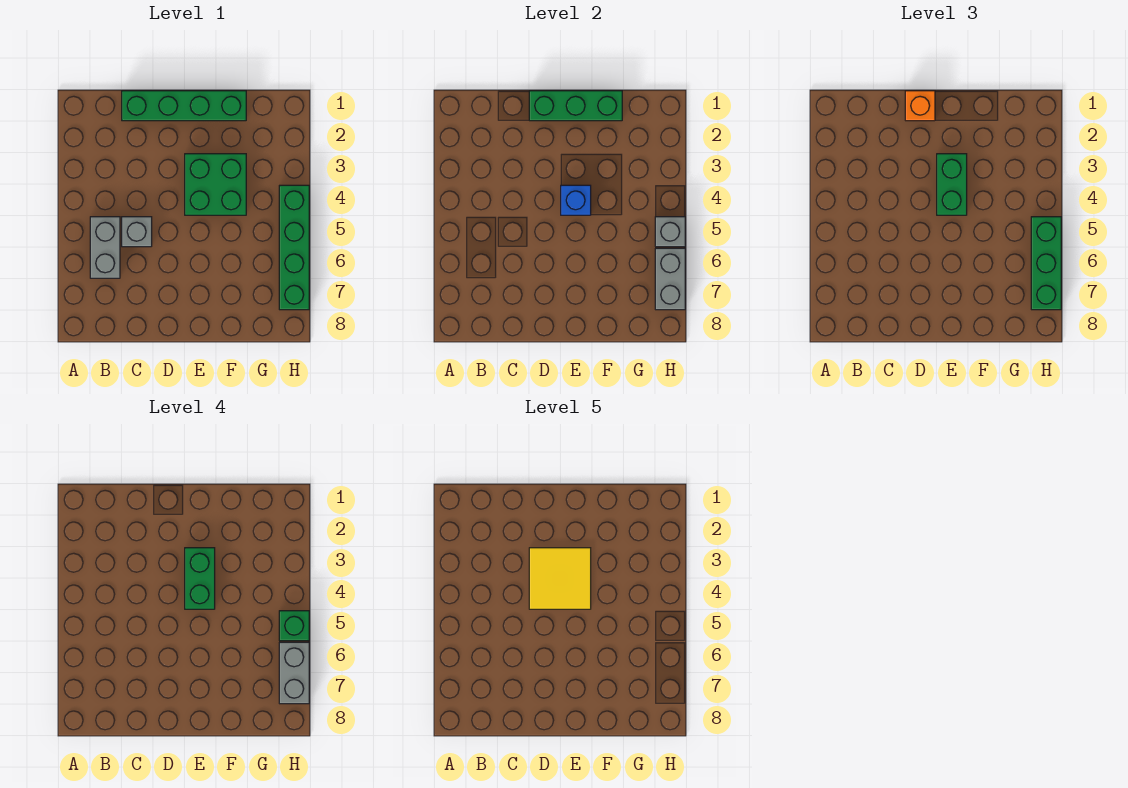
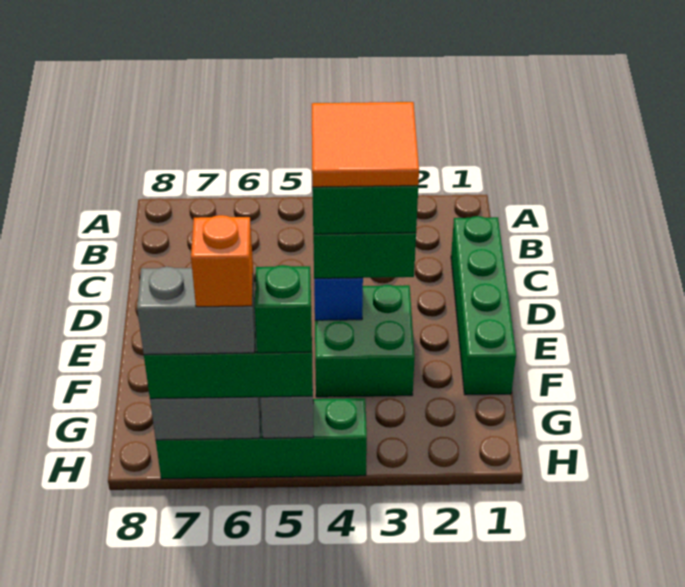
grey brick B5:B6 level 1 -> none
grey brick C5 level 1 -> none
green brick D1:F1 level 2 -> none
orange brick D1 level 3 -> orange brick H6 level 5
yellow tile D3:E4 level 5 -> orange tile D3:E4 level 5

